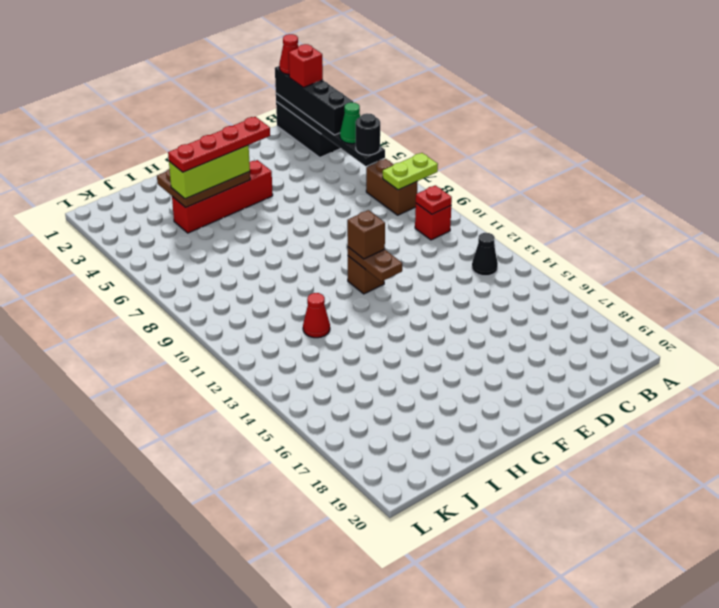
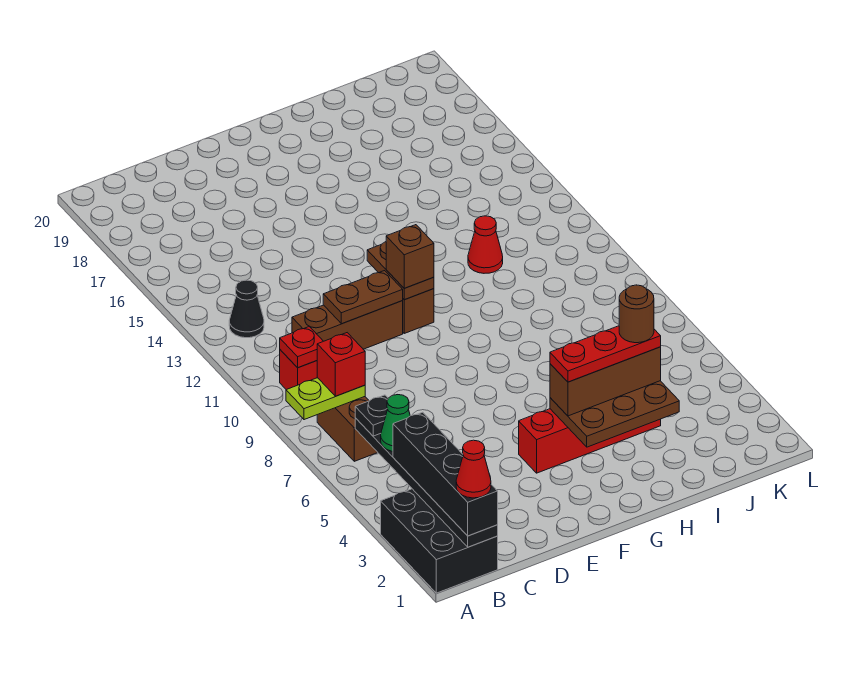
red brick B2 level 4 -> red brick B8 level 3
black round brick B6 level 3 -> black plate B6 level 3
none -> brown brick C11:E11 level 1
none -> brown plate D11:E11 level 2
red plate F4:I4 level 4 -> red plate G4:I4 level 4
lime brick G4:I4 level 3 -> brown brick G4:I4 level 3
none -> brown round brick I4 level 5

